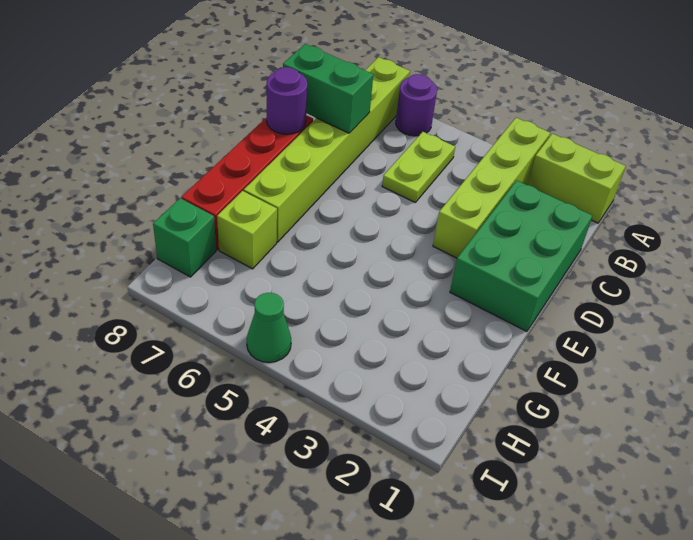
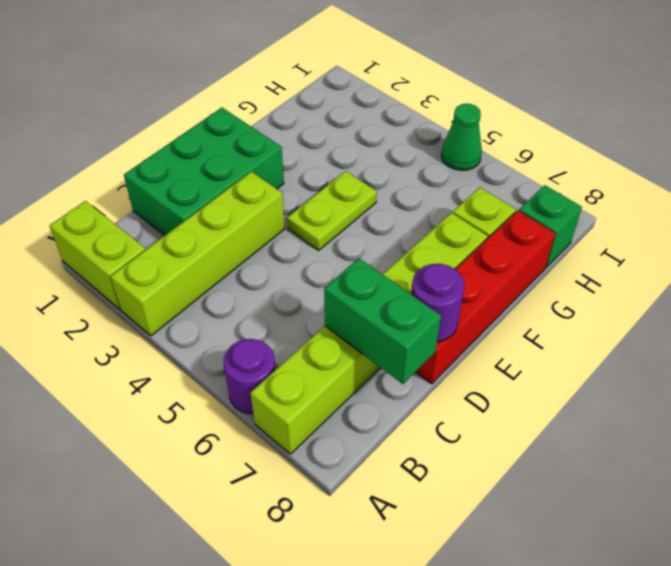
lime plate B5:C5 level 1 -> lime plate E4:F4 level 1

